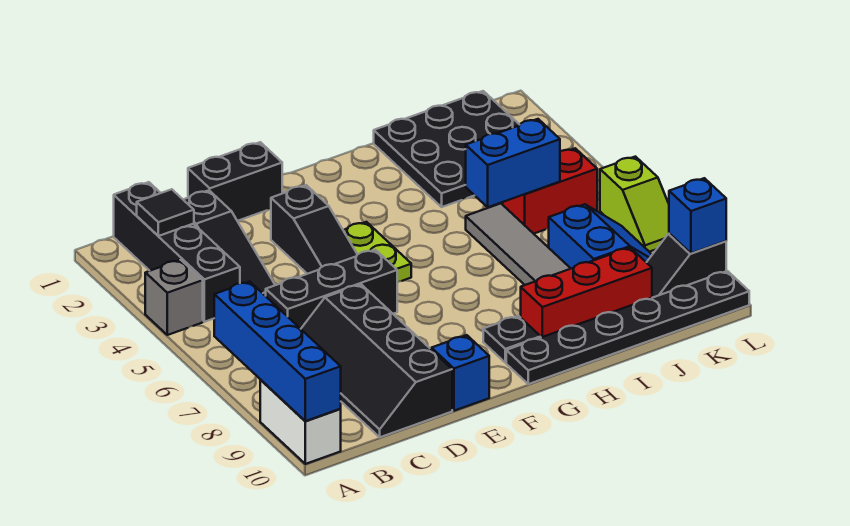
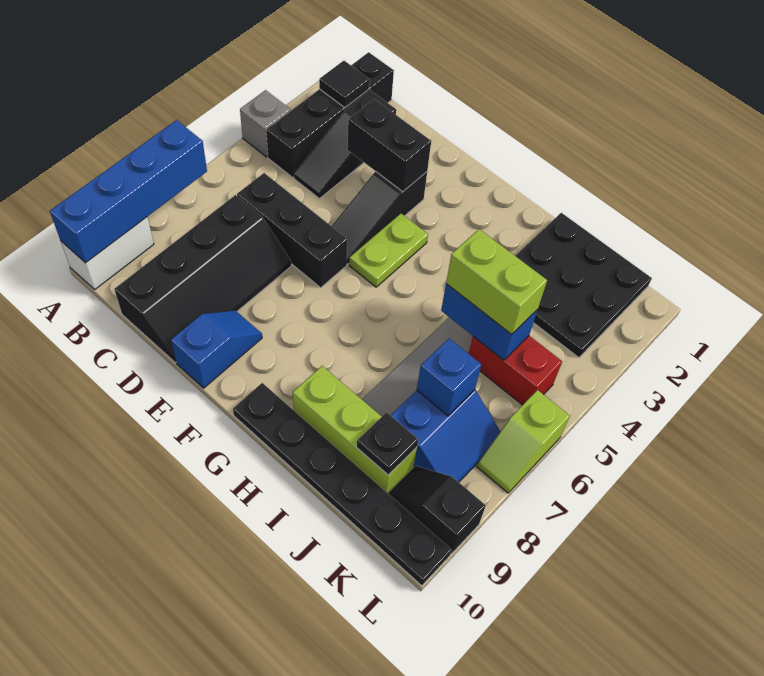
black slope C7:D10 level 1 top D -> black slope C7:D10 level 1 top C
black brick D1:E1 level 1 -> black brick D3:E3 level 2
black plate G9 level 1 -> black plate J9 level 2
red brick H9:J9 level 1 -> lime brick H9:J9 level 1
none -> lime brick I5:J5 level 3
blue brick L9 level 2 -> blue brick J7 level 2

